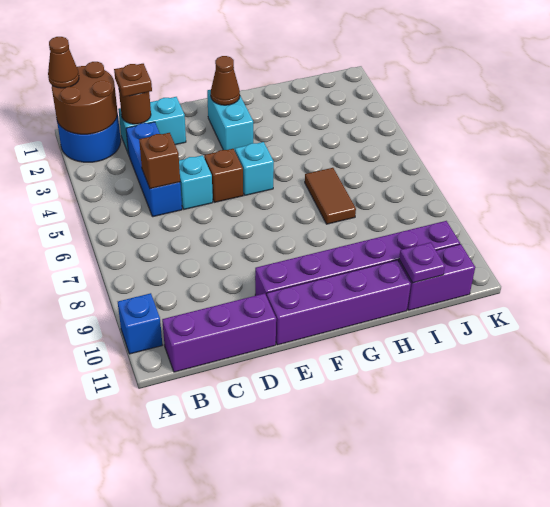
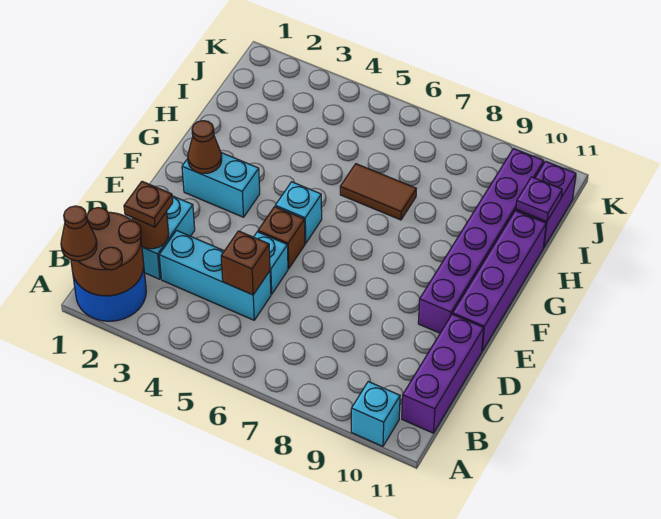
blue brick A10 level 1 -> cyan brick A10 level 1
blue brick C3:C5 level 1 -> cyan brick C3:C5 level 1

